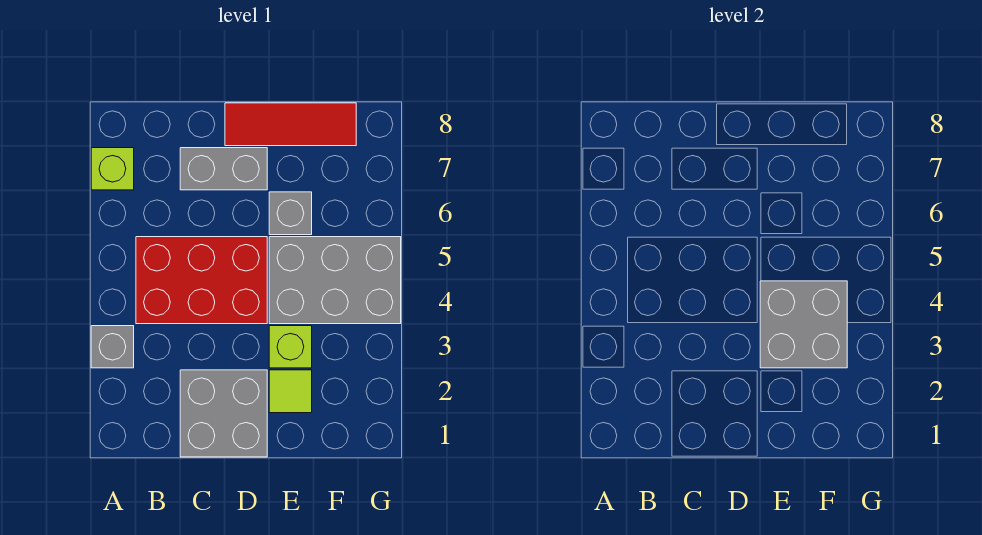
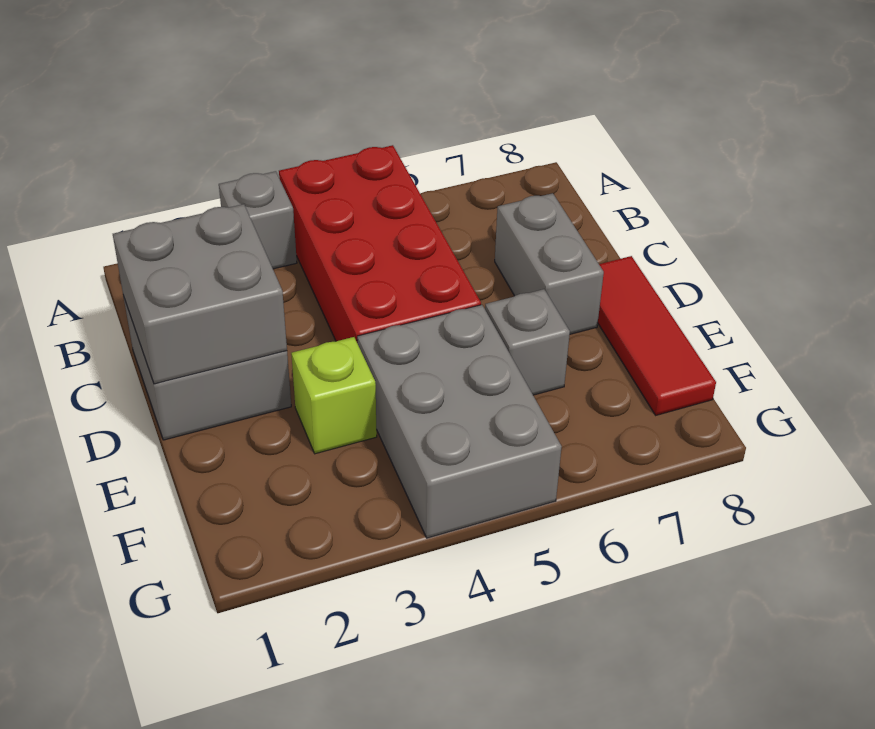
lime brick A7 level 1 -> none
red brick B4:D5 level 1 -> red brick A4:D5 level 1
lime tile E2 level 1 -> none
grey brick E3:F4 level 2 -> grey brick C1:D2 level 2

